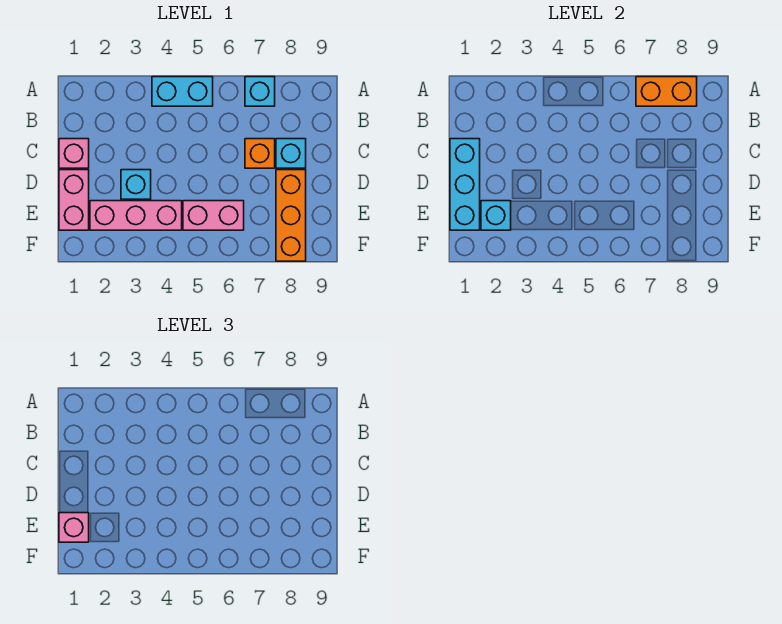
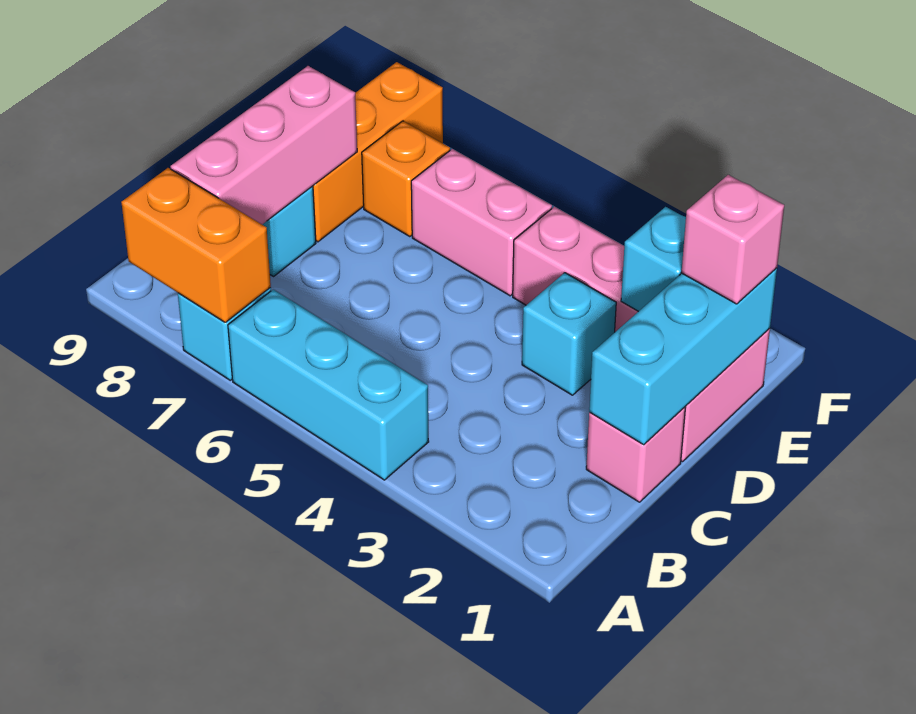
cyan brick A4:A5 level 1 -> cyan brick A4:A6 level 1
none -> pink brick B8:D8 level 2
orange brick C7 level 1 -> orange brick E7 level 1

